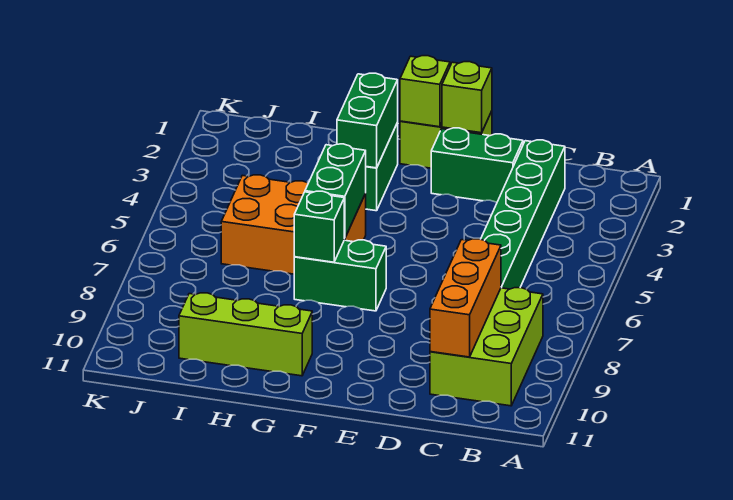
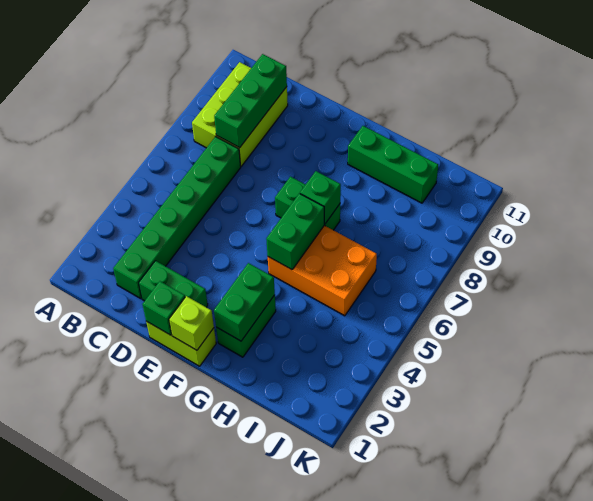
orange brick C8:C10 level 2 -> green brick C8:C10 level 2
lime brick E1 level 2 -> green brick E1 level 2
lime brick G10:I10 level 1 -> green brick G10:I10 level 1

